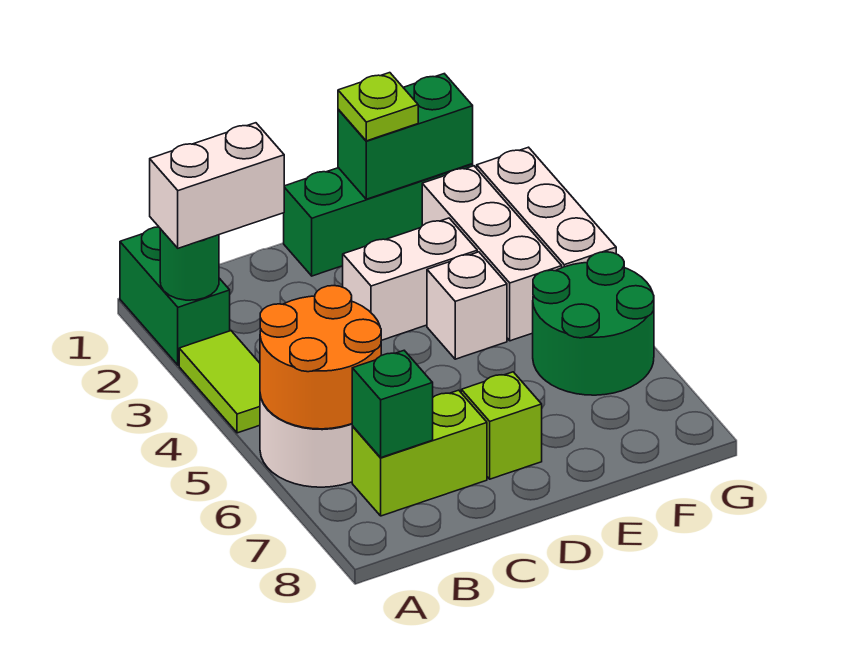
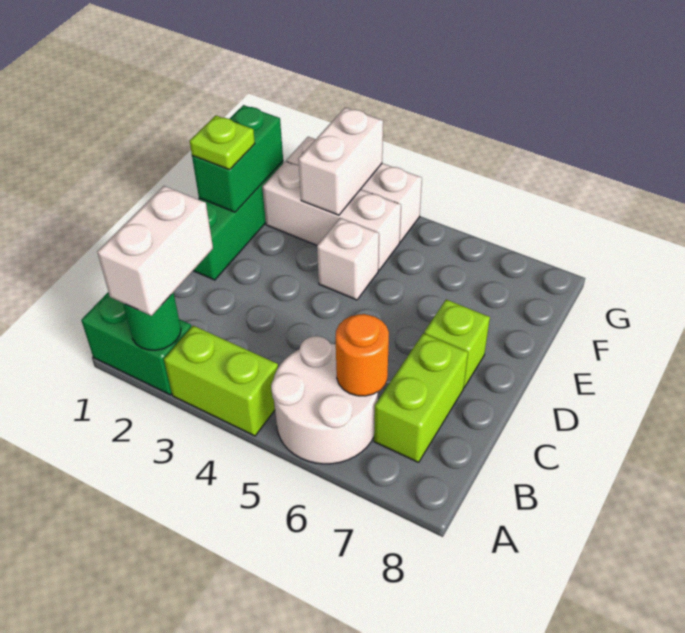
lime tile A3:A4 level 1 -> lime brick A3:A4 level 1
orange round brick A5:B6 level 2 -> orange round brick B6 level 2
green brick B7 level 2 -> none
white brick D3:E3 level 1 -> white brick F3:G3 level 2
green round brick F5:G6 level 1 -> none

